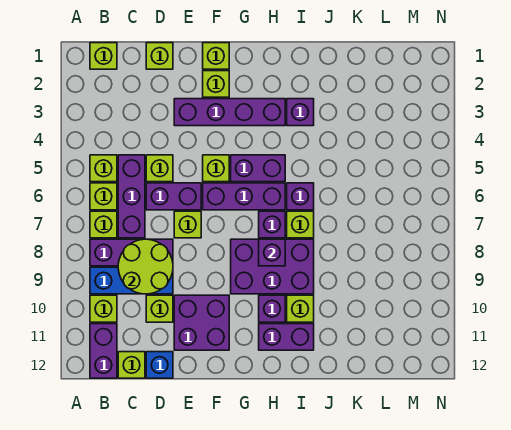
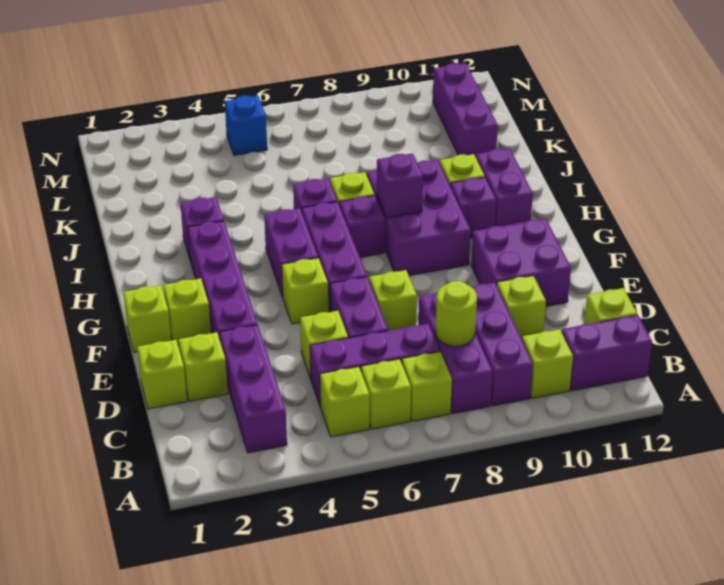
lime brick B1 level 1 -> lime brick D2 level 1
none -> purple brick B3:D3 level 1
blue brick B9:D9 level 1 -> purple brick B9:D9 level 1
lime round brick C8:D9 level 2 -> lime round brick C8 level 2
blue brick D12 level 1 -> blue brick M5 level 1
none -> purple brick K11:M11 level 1

